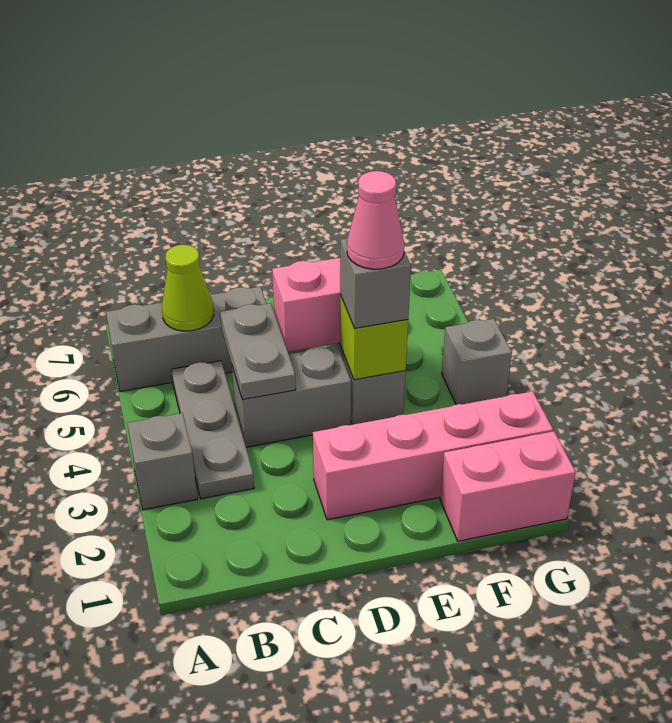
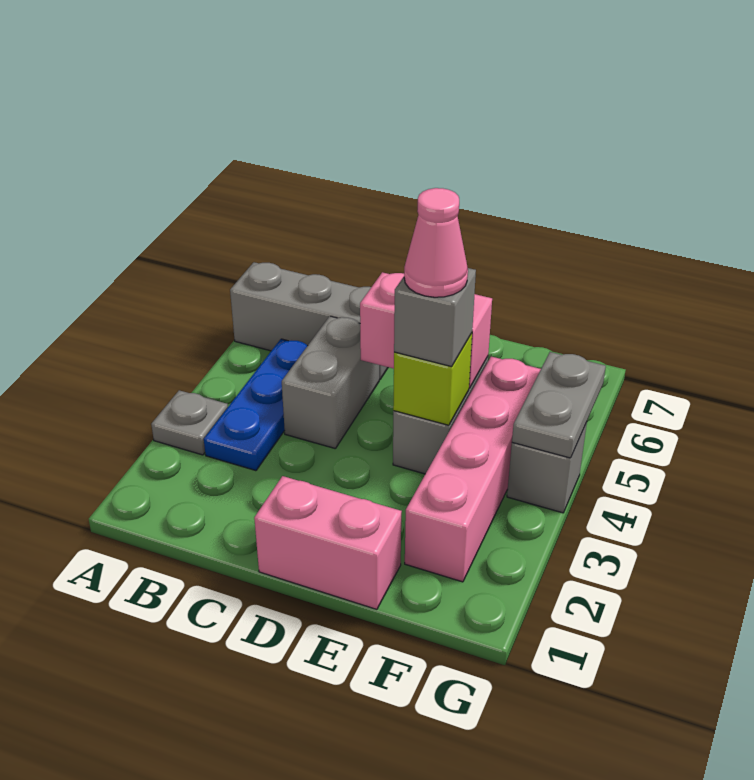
grey brick A3 level 1 -> grey plate A3 level 1
grey plate B3:B5 level 1 -> blue plate B3:B5 level 1
lime cone B6 level 2 -> none
grey brick C4:D4 level 1 -> grey brick C4:C5 level 1
grey plate C4:C5 level 2 -> grey plate G4:G5 level 2
pink brick D2:G2 level 1 -> pink brick F2:F5 level 1
pink brick F1:G1 level 1 -> pink brick D1:E1 level 1

